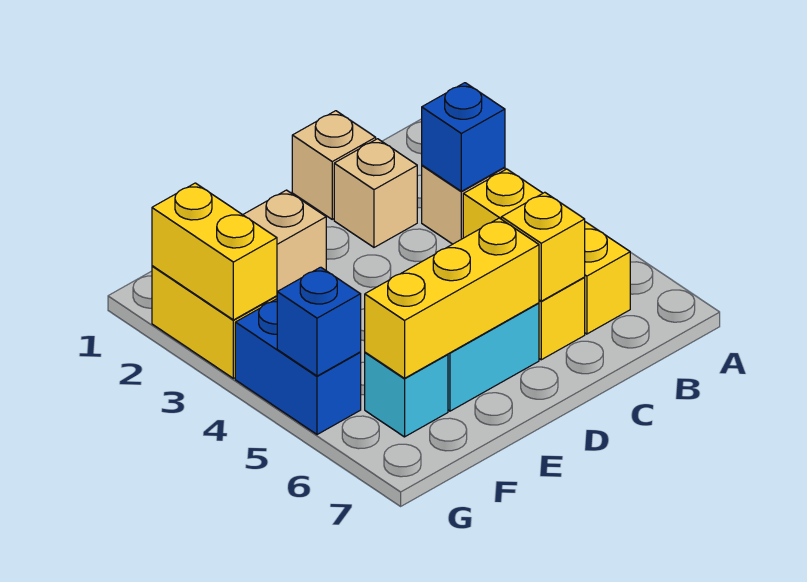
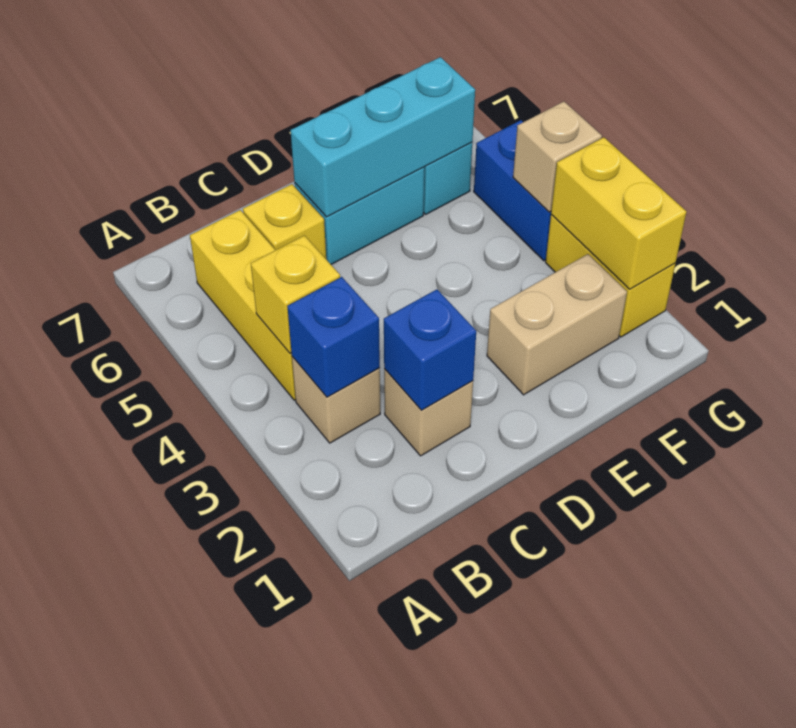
tan brick C1 level 1 -> tan brick G4 level 2
yellow brick C6 level 2 -> yellow brick B4 level 2
yellow brick D6:F6 level 2 -> cyan brick D6:F6 level 2
blue brick G5 level 2 -> blue brick C2 level 2

